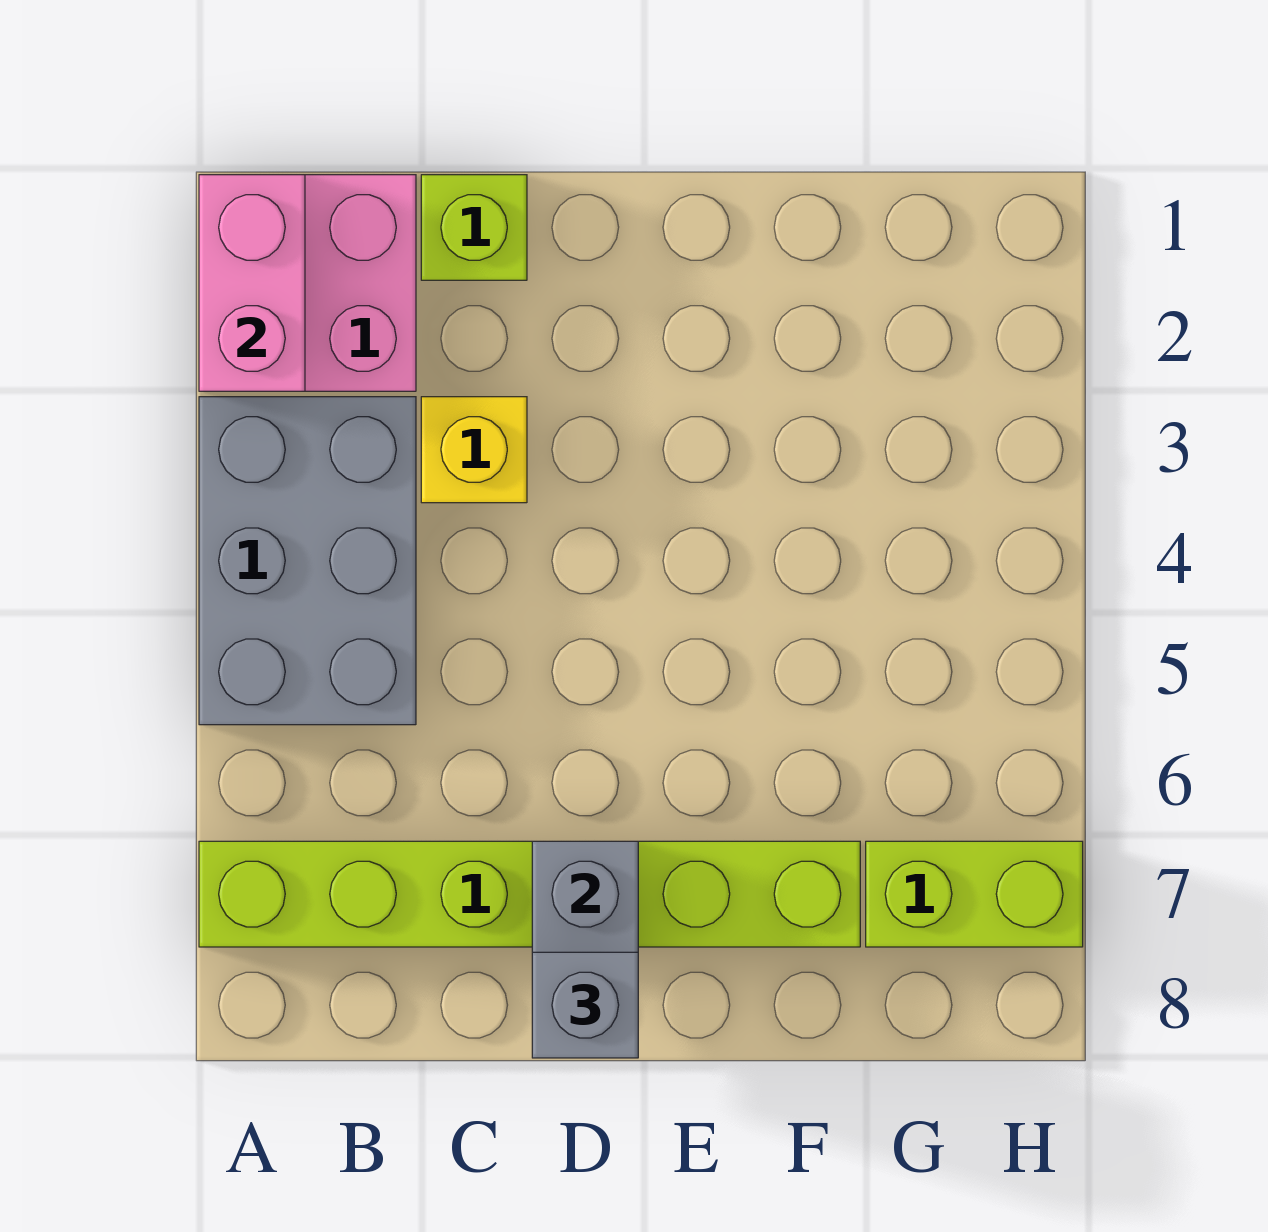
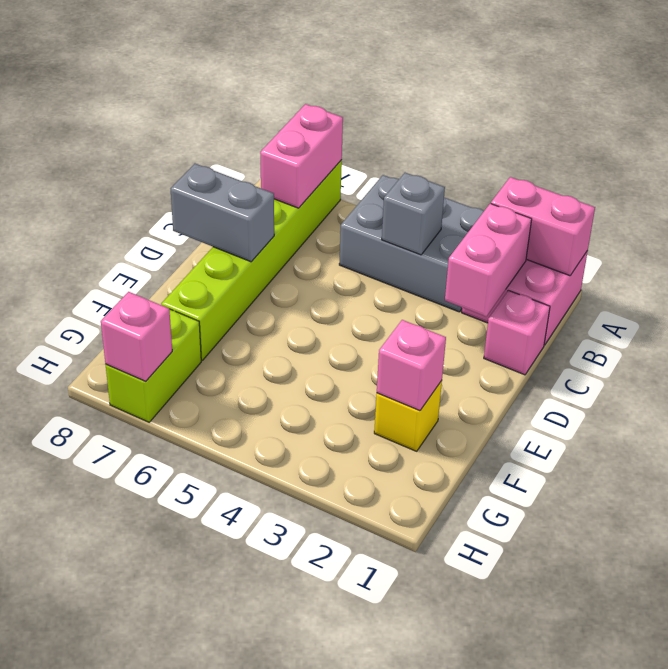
none -> pink brick A7:B7 level 2
none -> pink brick B2:C2 level 2
lime brick C1 level 1 -> pink brick C1 level 1
yellow brick C3 level 1 -> yellow brick F2 level 1
grey brick D8 level 3 -> grey brick B4 level 2
none -> pink brick F2 level 2
none -> pink brick H7 level 2

